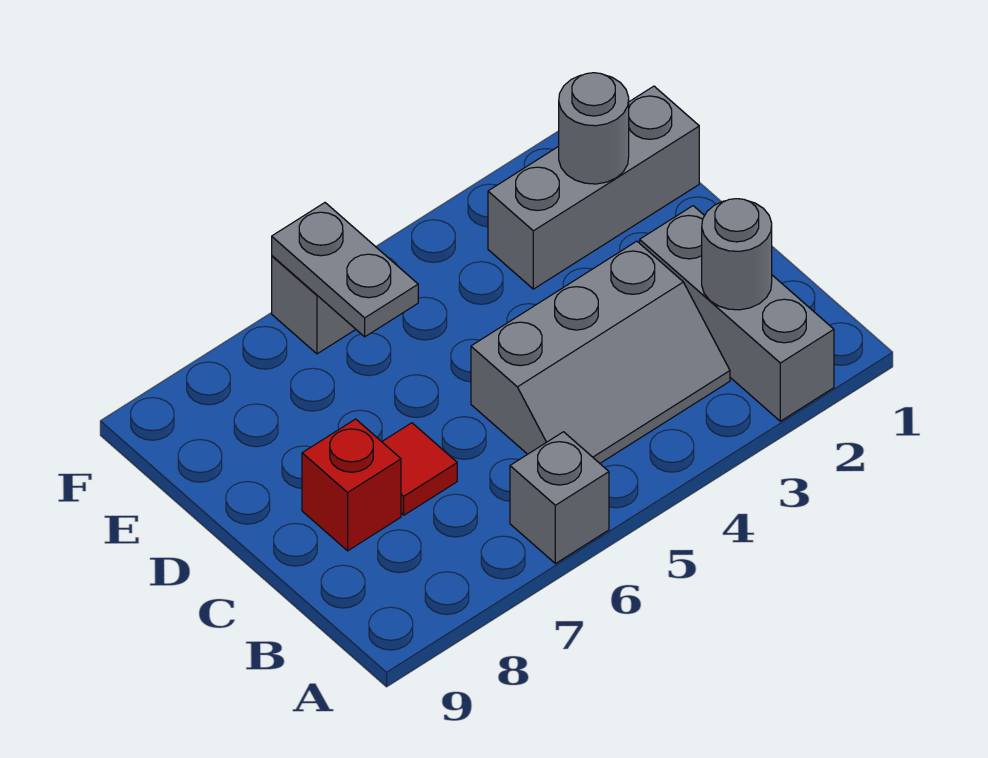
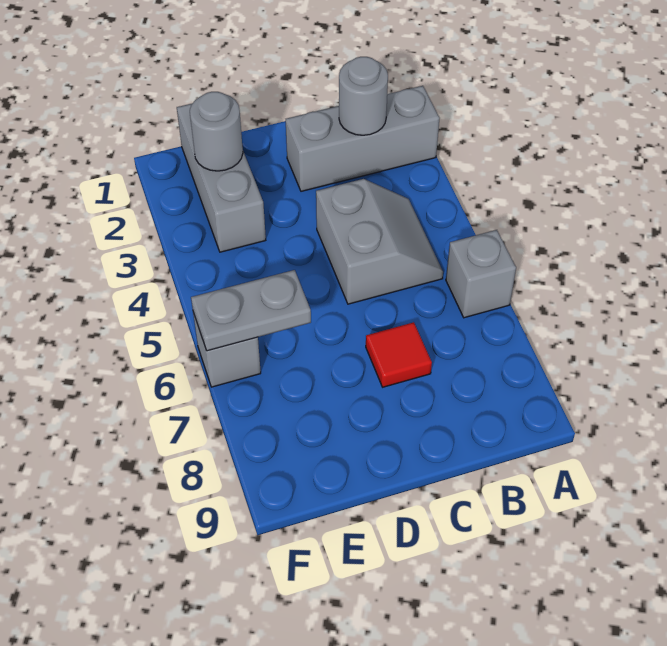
grey slope B3:C5 level 1 top C -> grey slope B4:C5 level 1 top C
red brick C8 level 1 -> none

